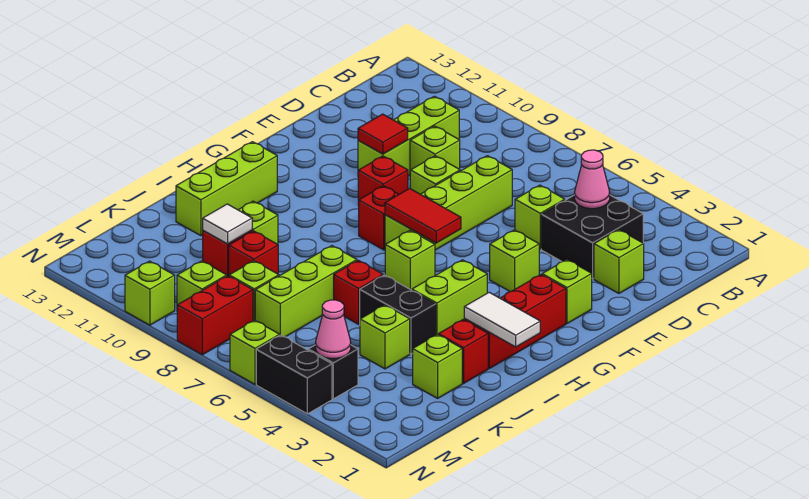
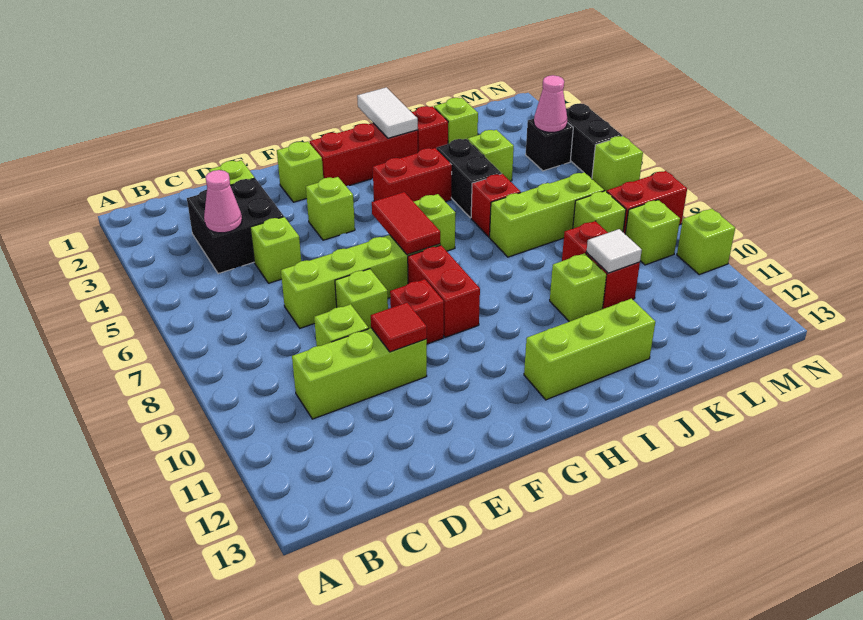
red brick G8 level 1 -> red brick G8:G9 level 1
lime brick H4:I4 level 1 -> red brick H4:I4 level 1

